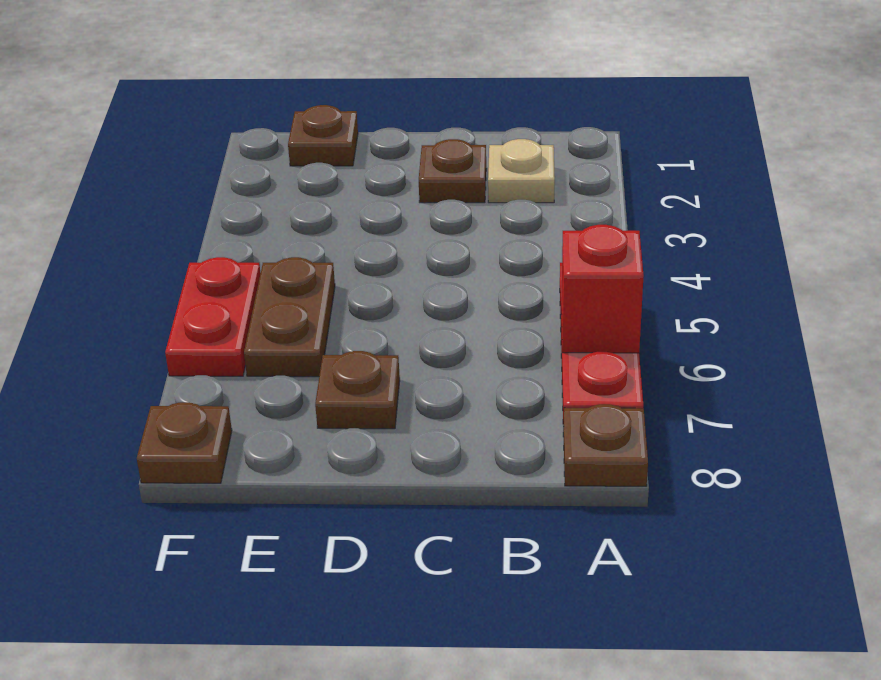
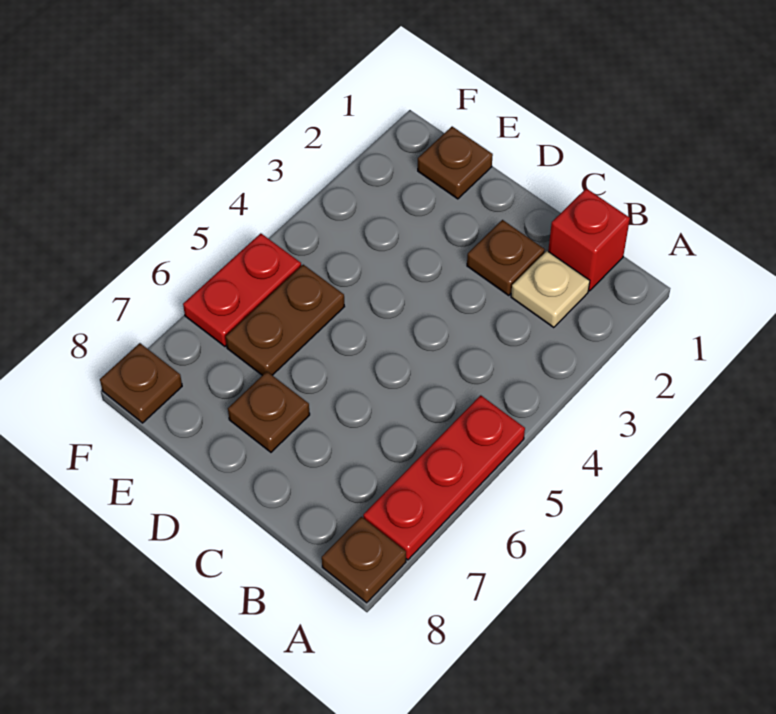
red brick A6 level 2 -> red brick B1 level 1

